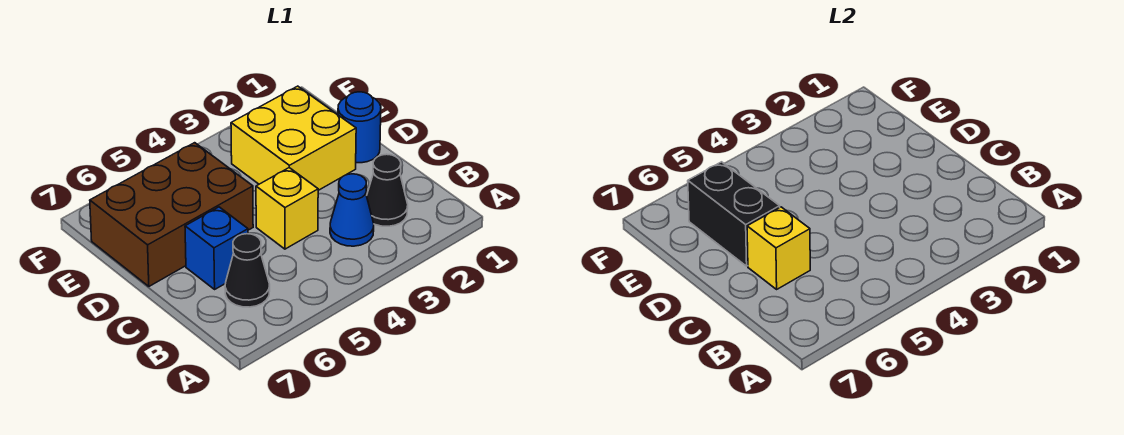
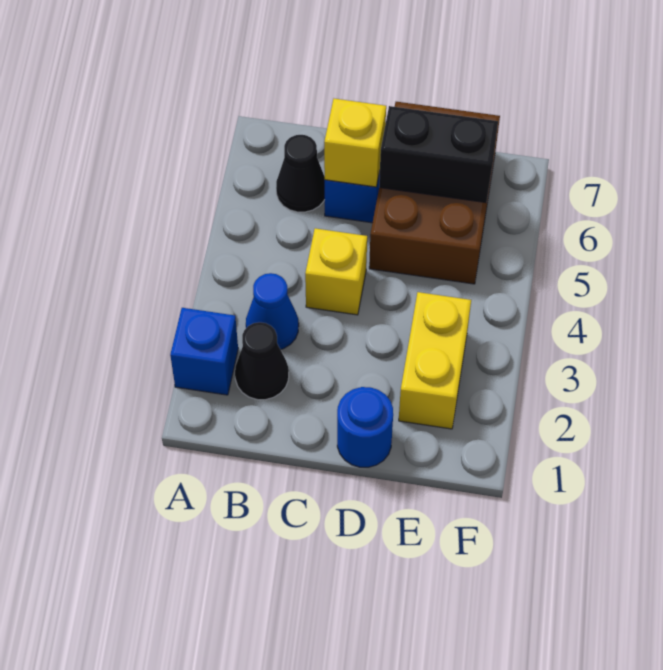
none -> blue brick A2 level 1
yellow brick D2:E3 level 1 -> yellow brick E2:E3 level 1

